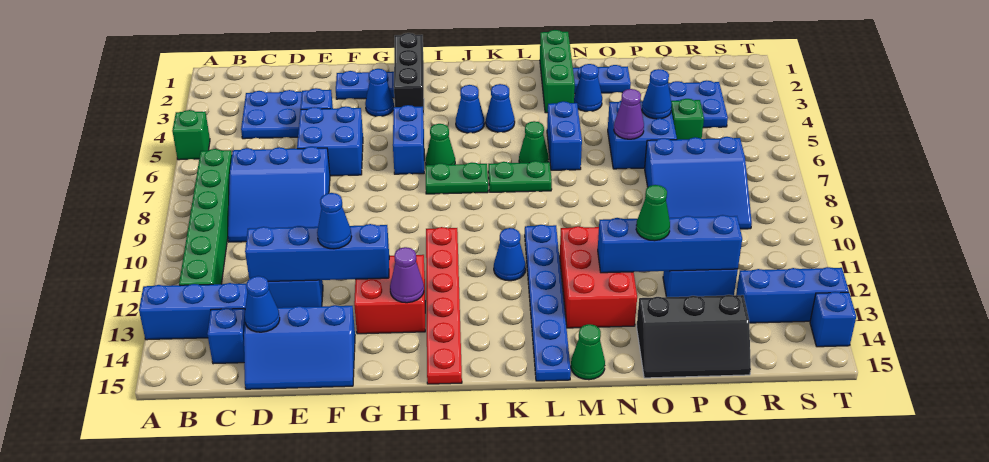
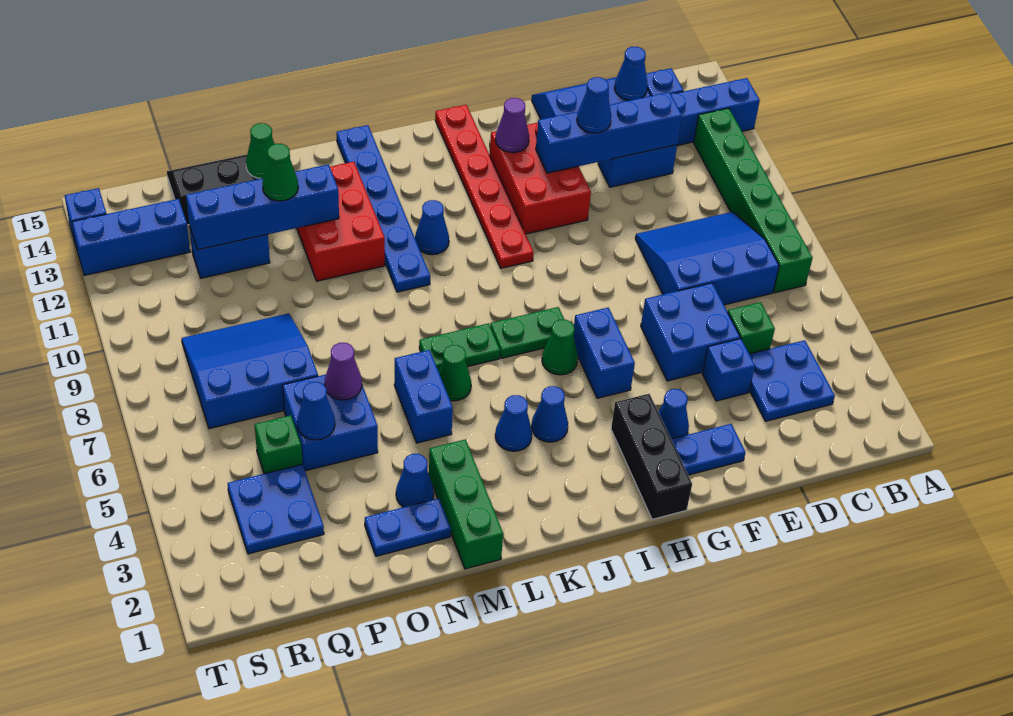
green brick A5 level 1 -> green brick D5 level 1
red brick G12:H13 level 1 -> red brick G11:H13 level 1
green cone M15 level 1 -> green cone O14 level 2

